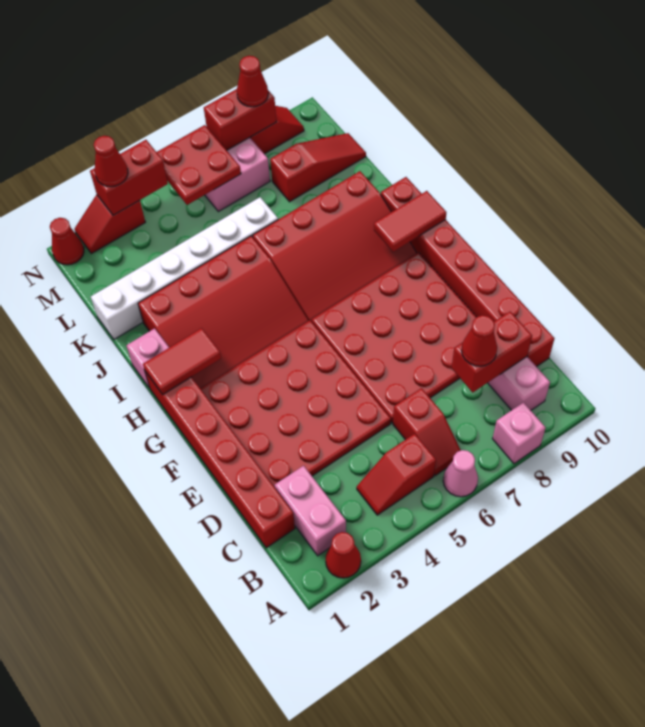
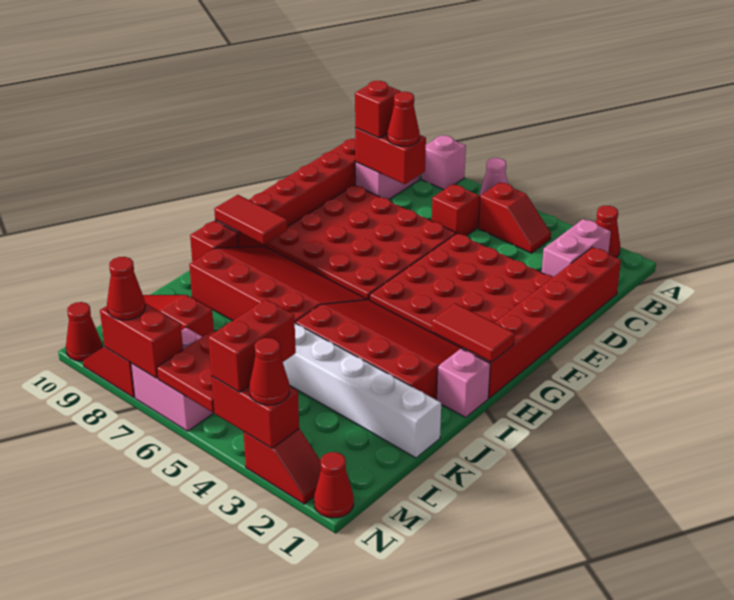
none -> red brick C9 level 3
none -> red brick M4:N4 level 3
none -> red cone N10 level 1

